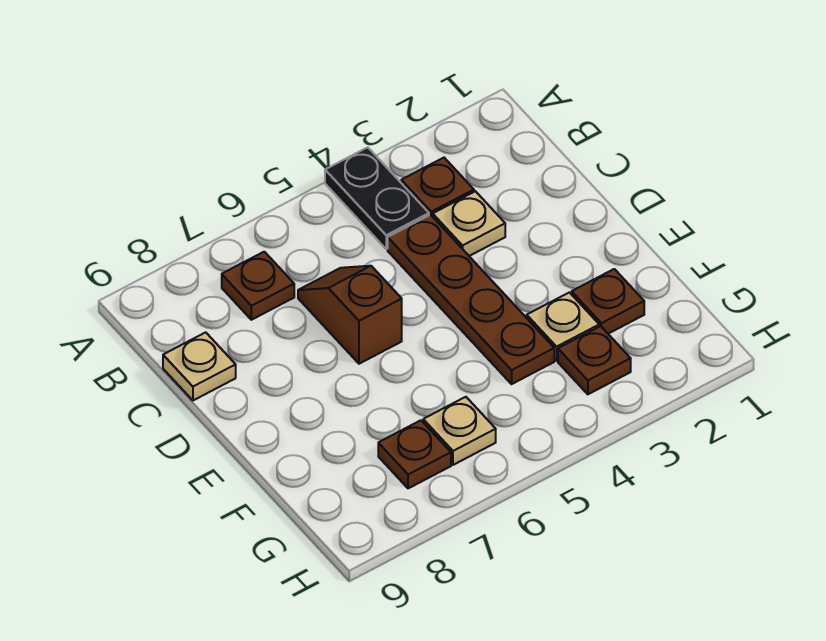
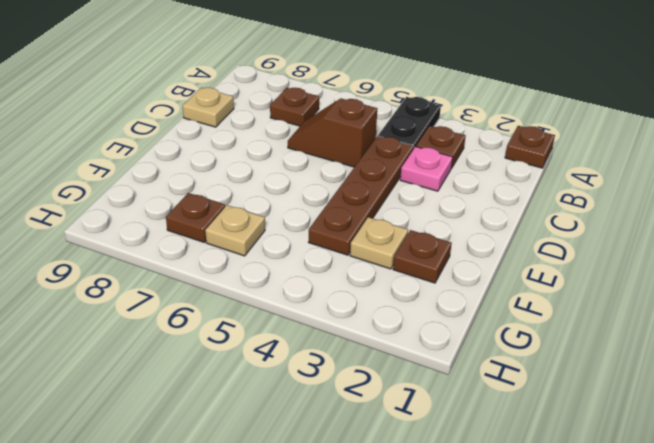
tan plate C3 level 1 -> pink plate C3 level 1
brown slope C6:D6 level 1 top D -> brown slope C5:C6 level 1 top 5
brown plate G3 level 1 -> brown plate A1 level 1

